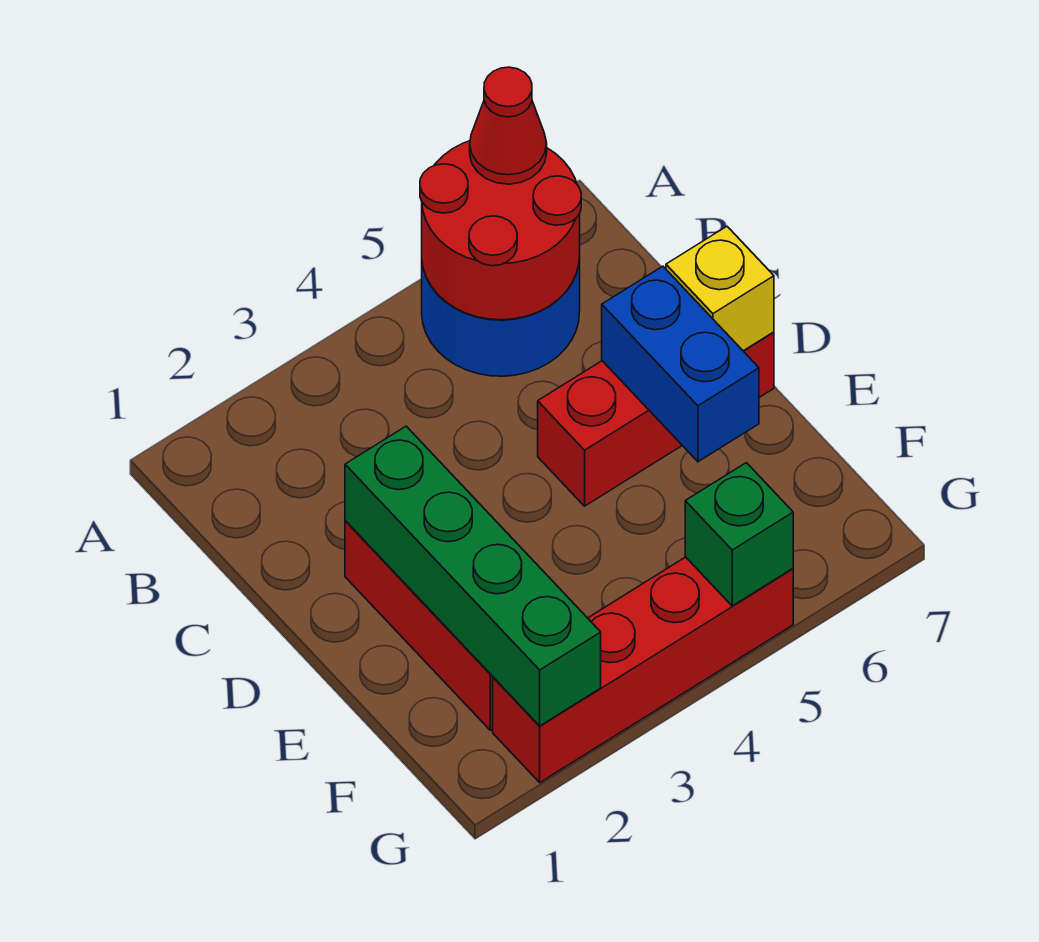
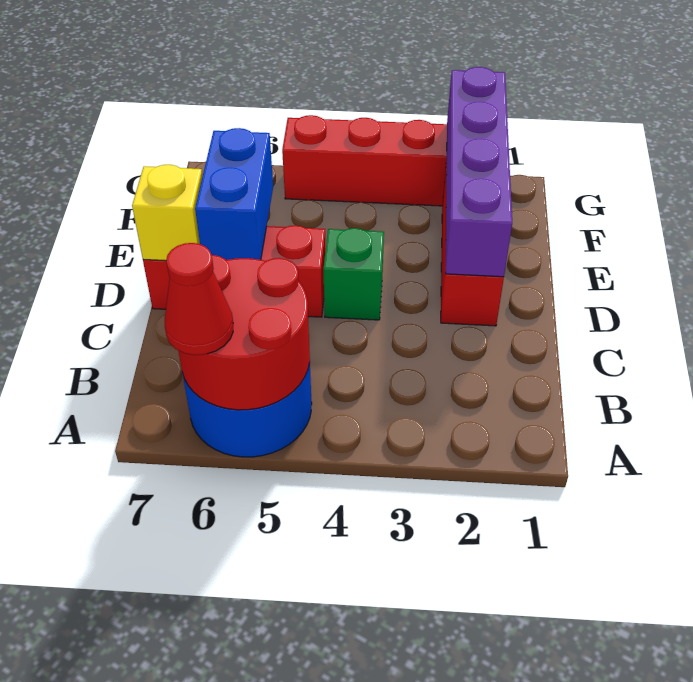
green brick D2:G2 level 2 -> purple brick D2:G2 level 2
green brick G5 level 2 -> green brick D4 level 1

